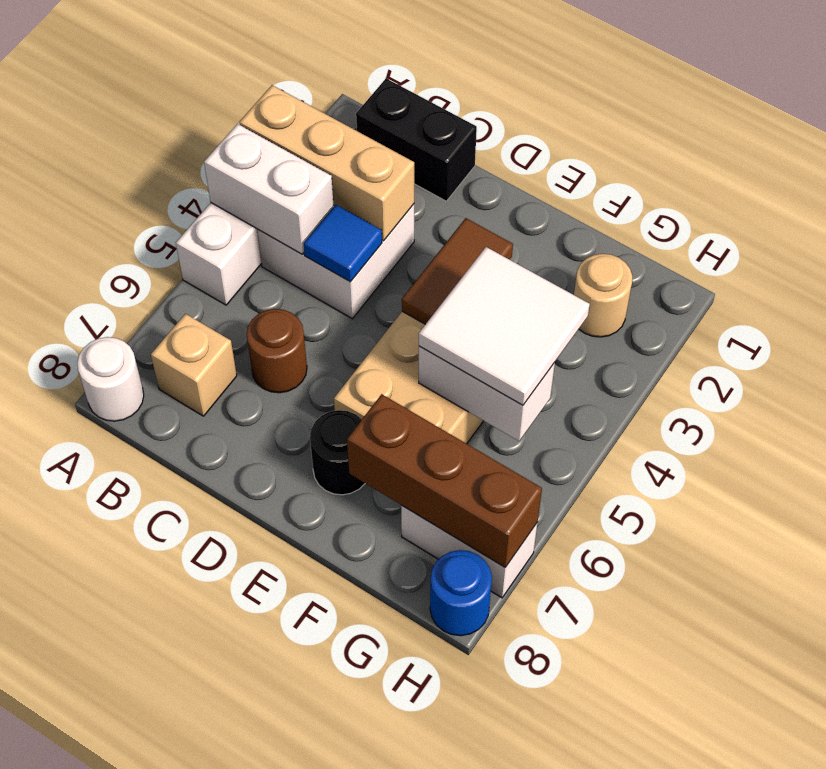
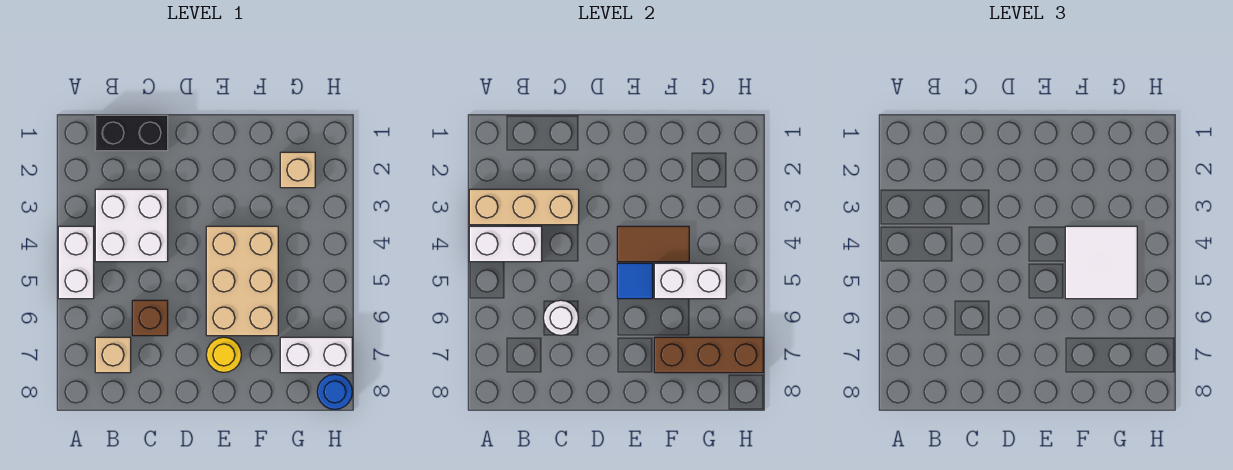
white round brick A8 level 1 -> white round brick C6 level 2
blue tile C4 level 2 -> blue tile E5 level 2
brown round brick C6 level 1 -> brown brick C6 level 1
brown tile E3:E4 level 2 -> brown tile E4:F4 level 2
black round brick E7 level 1 -> yellow round brick E7 level 1
tan round brick G2 level 1 -> tan brick G2 level 1

